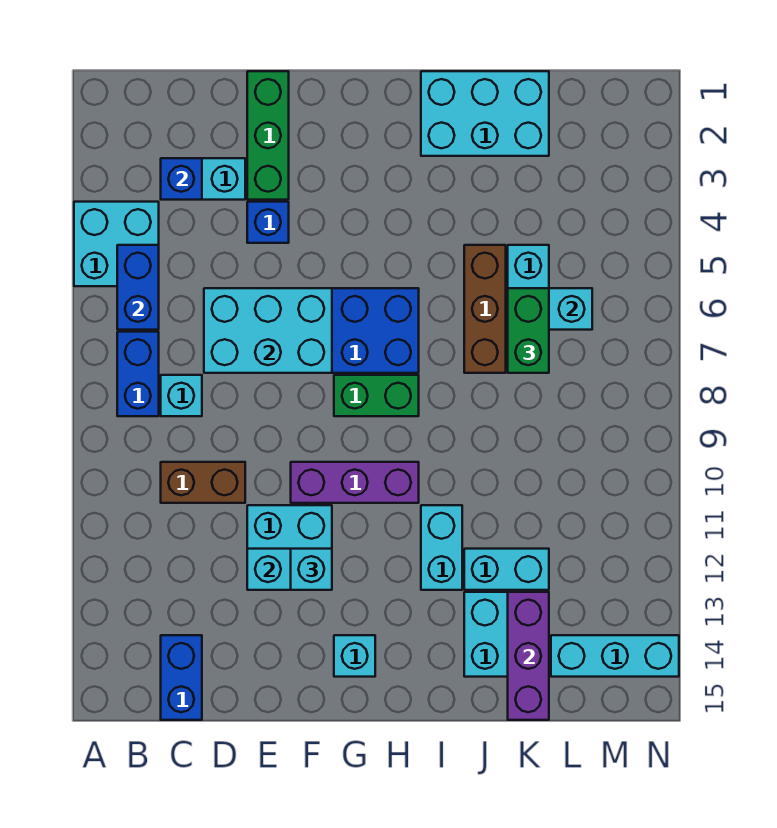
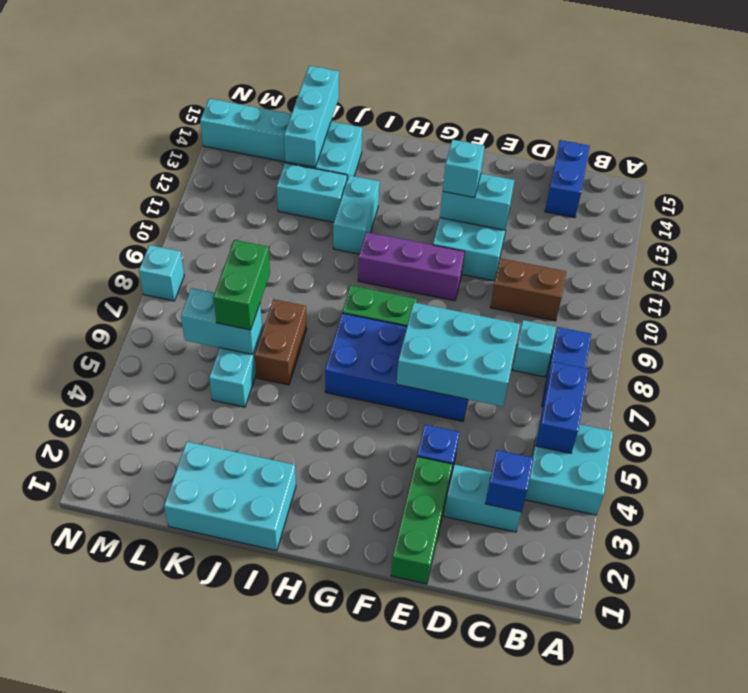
cyan brick G14 level 1 -> cyan brick N8 level 1
brown brick J5:J7 level 1 -> brown brick J6:J7 level 1
purple brick K13:K15 level 2 -> cyan brick K13:K15 level 2

